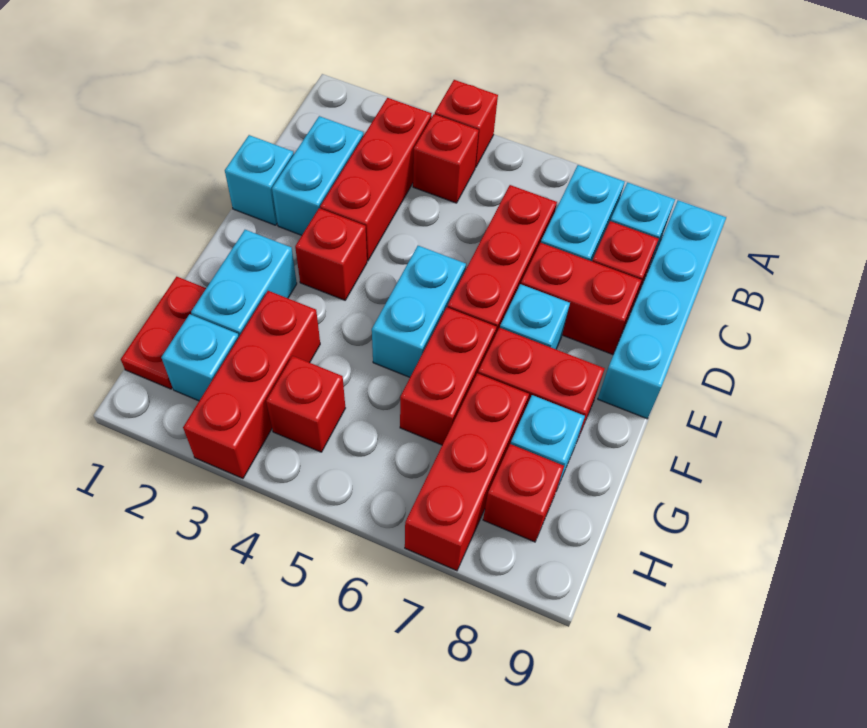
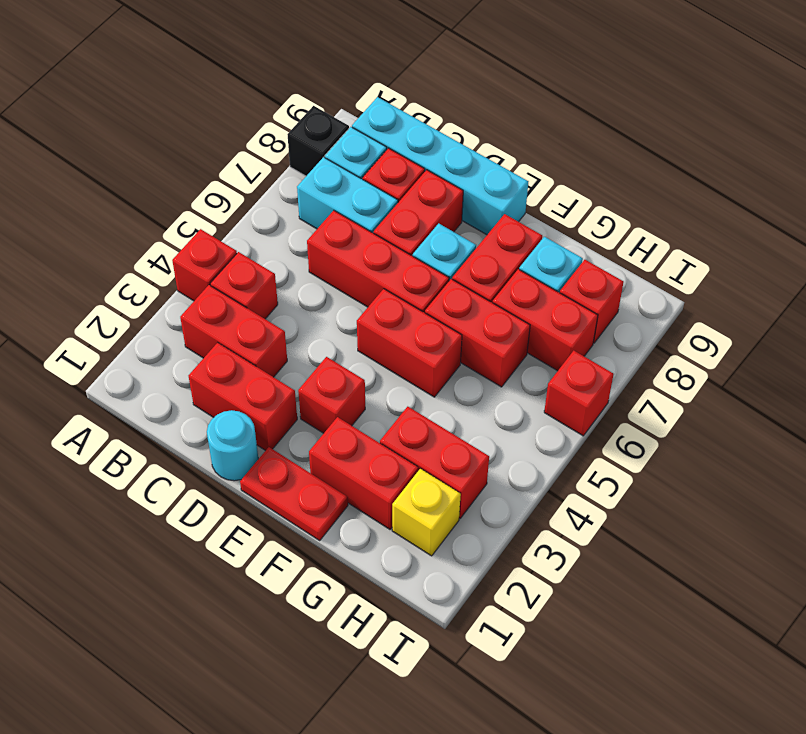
none -> black brick A8 level 1
red brick B3:D3 level 1 -> red brick B3:C3 level 1
cyan brick C2:D2 level 1 -> red brick C2:D2 level 1
cyan brick D1 level 1 -> cyan round brick D1 level 1
cyan brick E5:F5 level 1 -> red brick E5:F5 level 1
cyan brick F2:G2 level 1 -> red brick F2:G2 level 1
red plate G1:H1 level 1 -> red plate E1:F1 level 1
red brick G3:I3 level 1 -> red brick G3:H3 level 1
red brick G7:I7 level 1 -> red brick G7:H7 level 1
cyan brick H2 level 1 -> yellow brick H2 level 1
red brick H4 level 1 -> red brick I6 level 1

